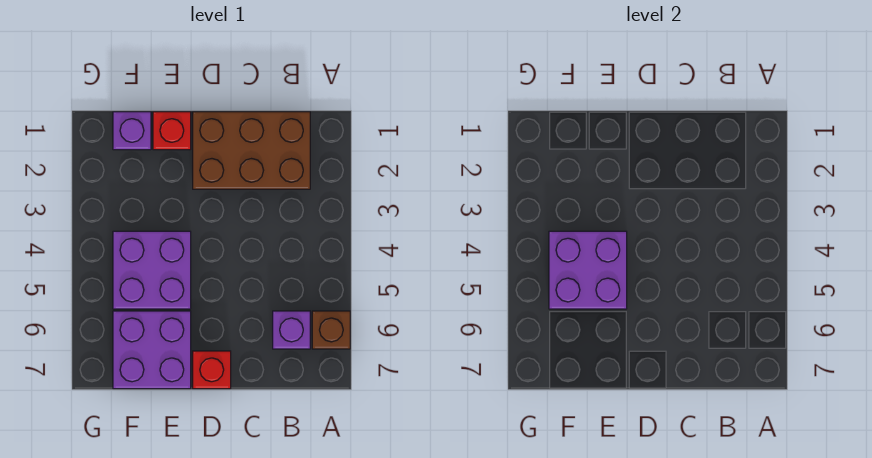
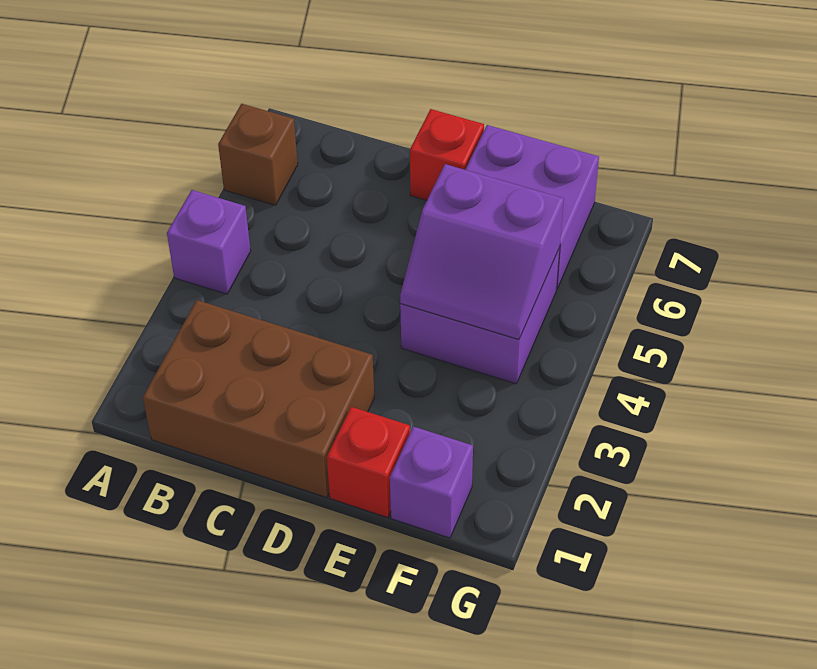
purple brick B6 level 1 -> purple brick A4 level 1
purple brick E4:F5 level 2 -> purple slope E4:F5 level 2 top 5

